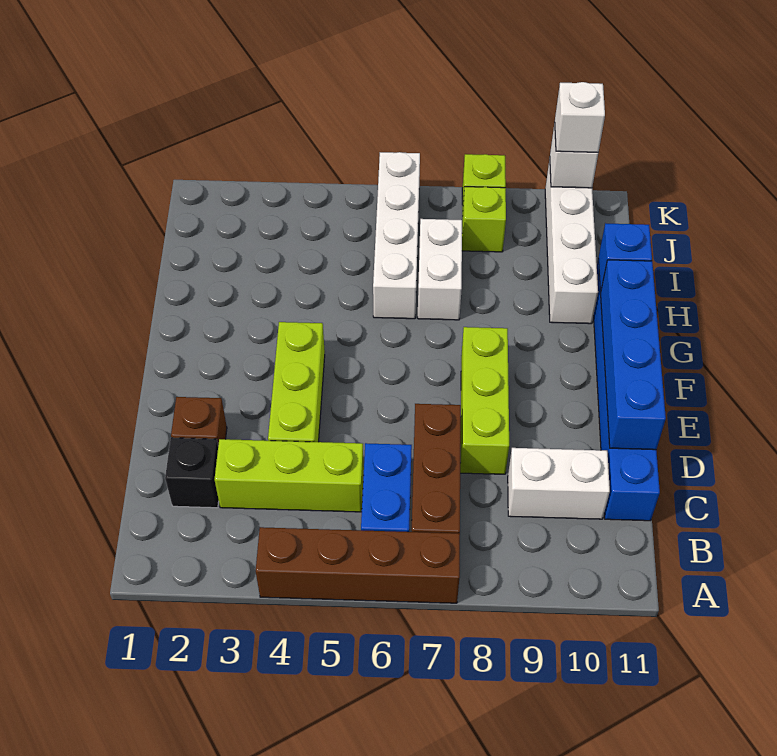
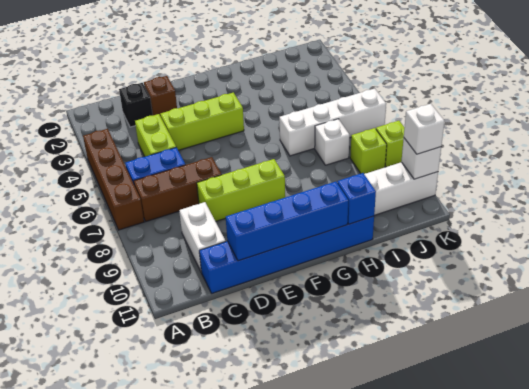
lime brick C3:C5 level 1 -> lime brick C4:C5 level 1
white brick H7:I7 level 1 -> white brick I7 level 1

